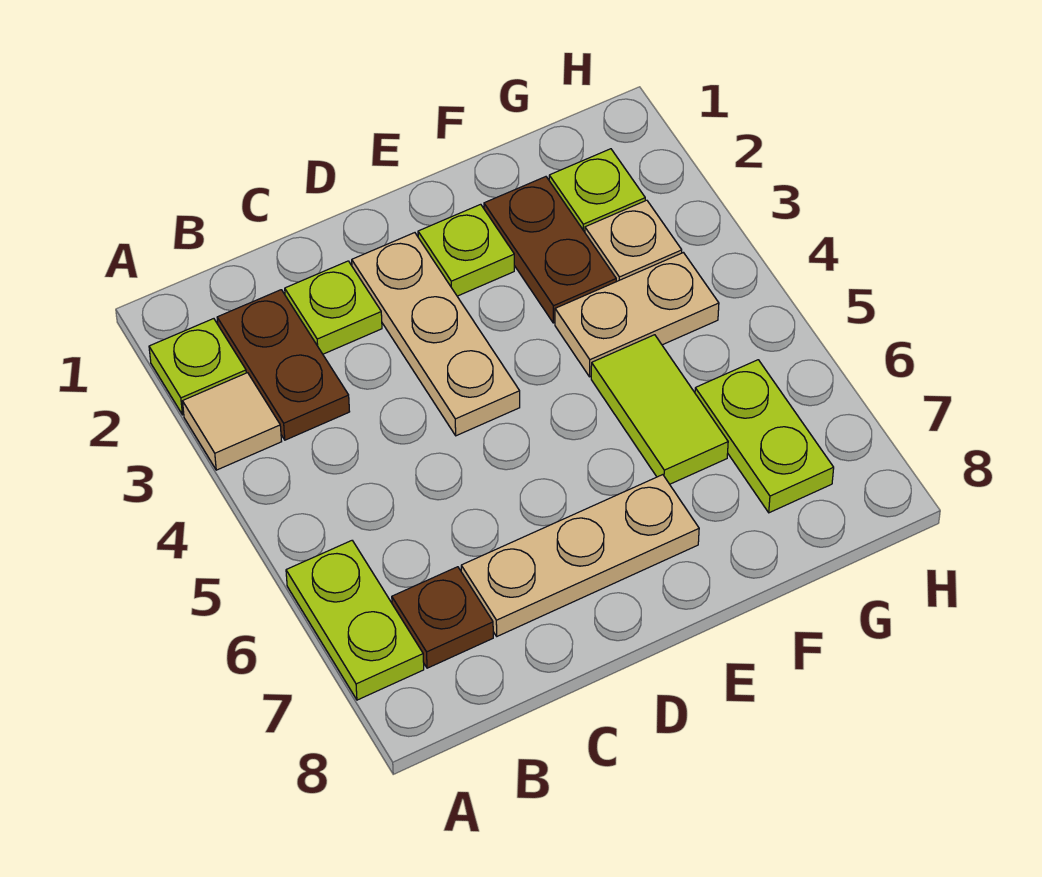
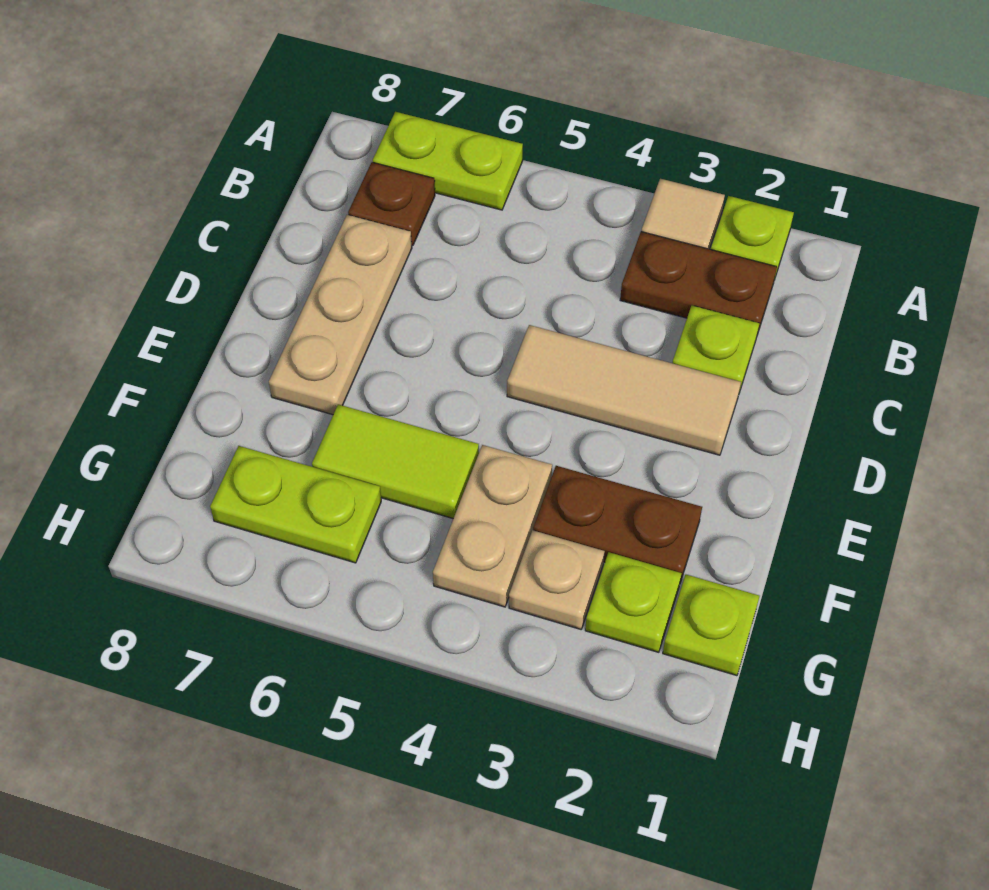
tan plate D2:D4 level 1 -> tan tile D2:D4 level 1
lime plate E2 level 1 -> lime plate G1 level 1

